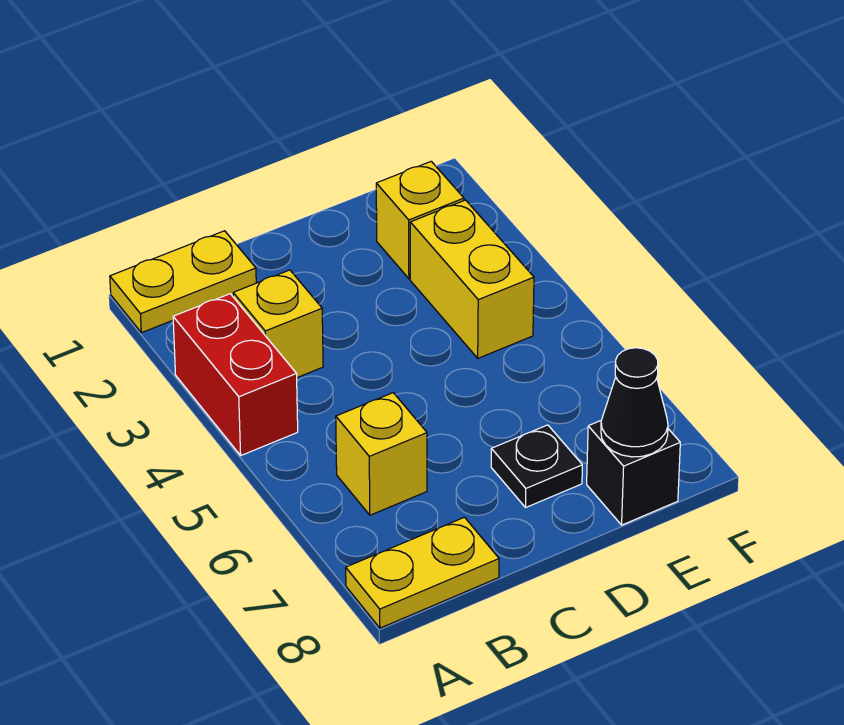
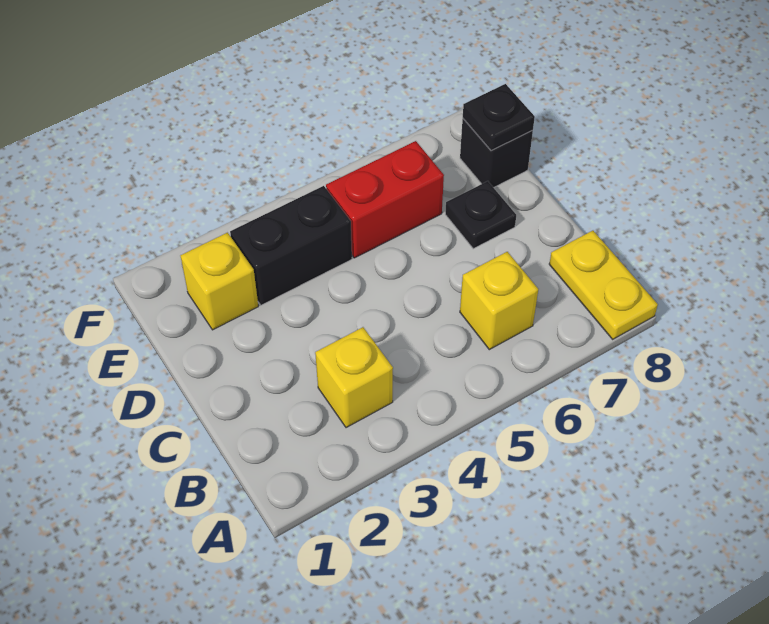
yellow plate A1:B1 level 1 -> none
red brick A3:A4 level 1 -> red brick E5:E6 level 1
yellow brick E3:E4 level 1 -> black brick E3:E4 level 1
black cone E8 level 2 -> black plate E8 level 2

